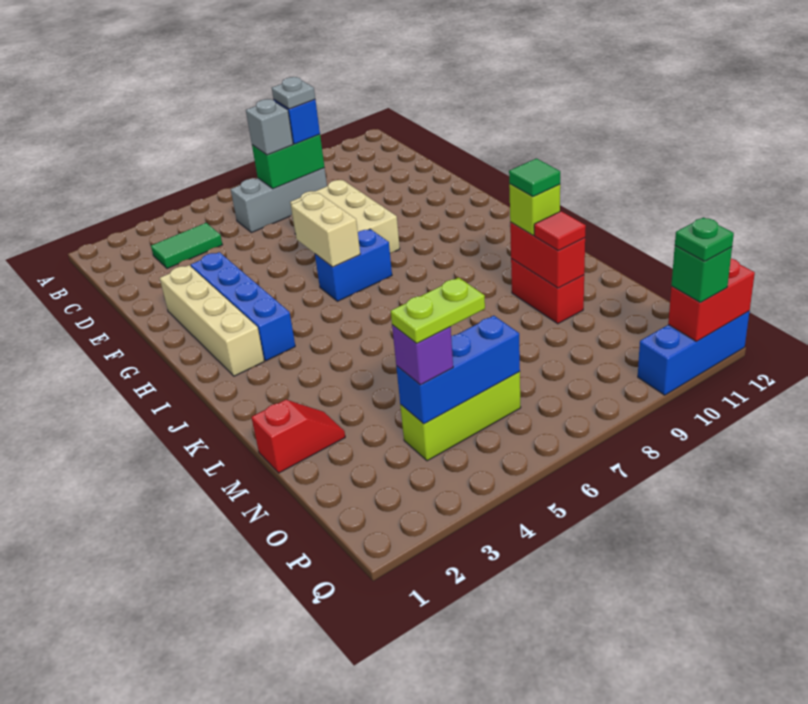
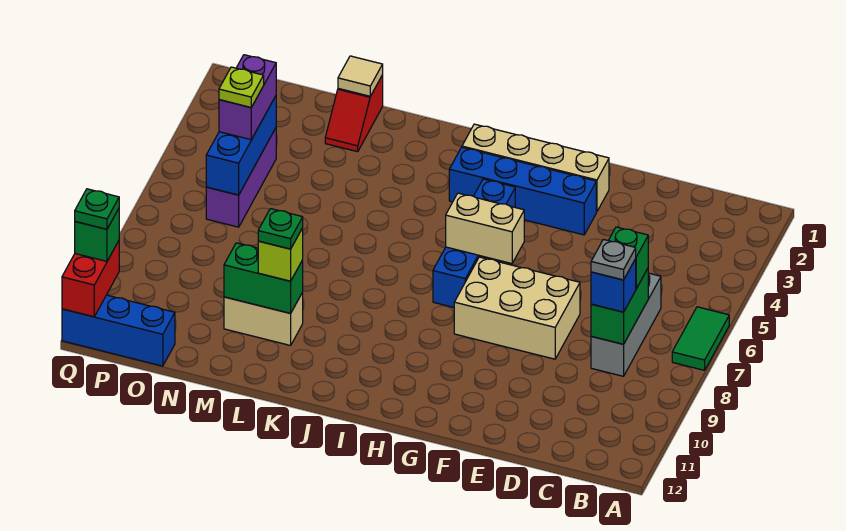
green tile C3:C4 level 1 -> green tile A6:A7 level 1
grey brick C7 level 3 -> green brick C7 level 3
blue brick H6:H7 level 1 -> blue brick H4:H7 level 1
red brick L10:M10 level 1 -> tan brick L10:M10 level 1
red brick L10:M10 level 2 -> green brick L10:M10 level 2
green tile L10 level 4 -> green plate L10 level 4
none -> tan tile M1 level 2
red tile M10 level 3 -> none
lime brick O4:O6 level 1 -> purple brick O4:O6 level 1
purple brick O4 level 3 -> purple brick O4:O5 level 3
lime plate O4:O5 level 4 -> lime plate O5 level 4
blue brick Q10:Q12 level 1 -> blue brick O12:Q12 level 1

